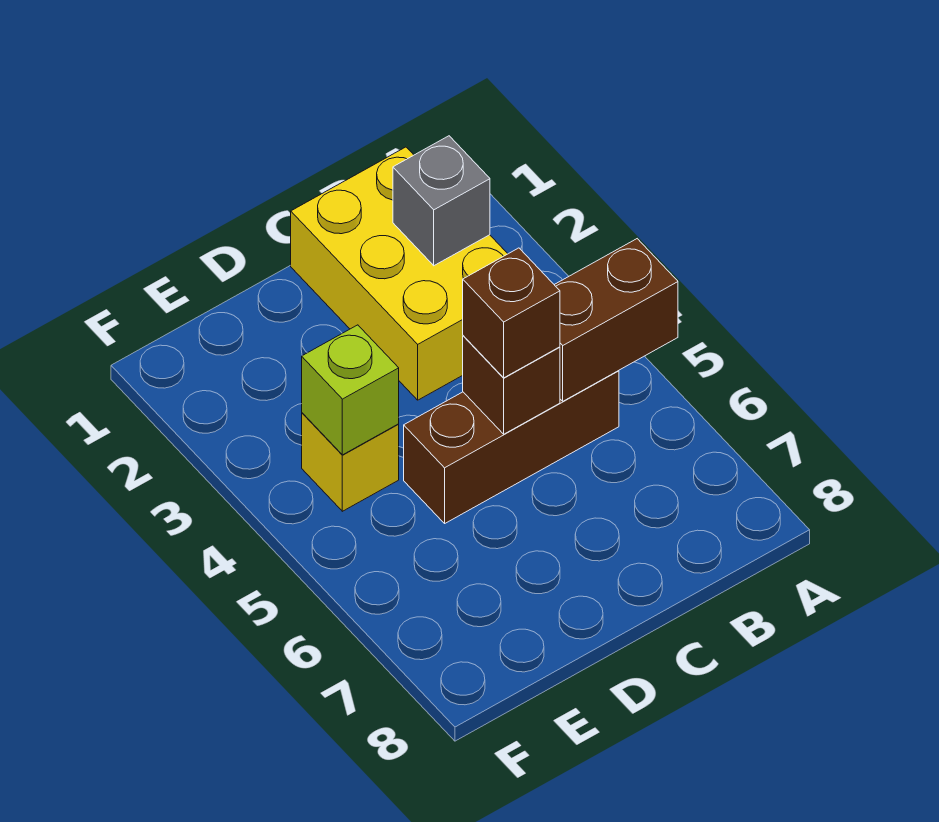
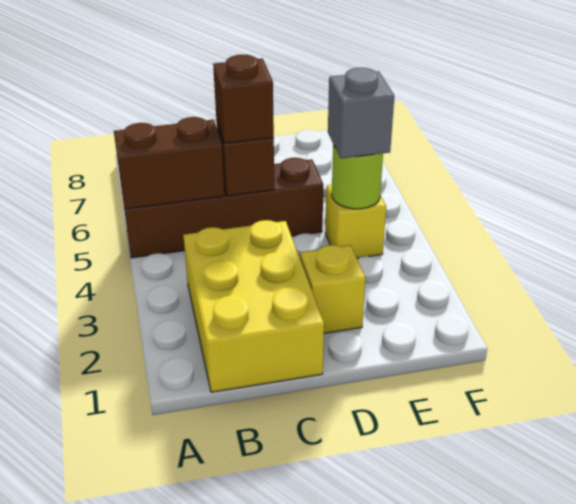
grey brick B2 level 2 -> grey brick E4 level 3
brown brick B5:D5 level 1 -> brown brick A5:D5 level 1
none -> yellow brick D2 level 1
lime brick E4 level 2 -> lime round brick E4 level 2

